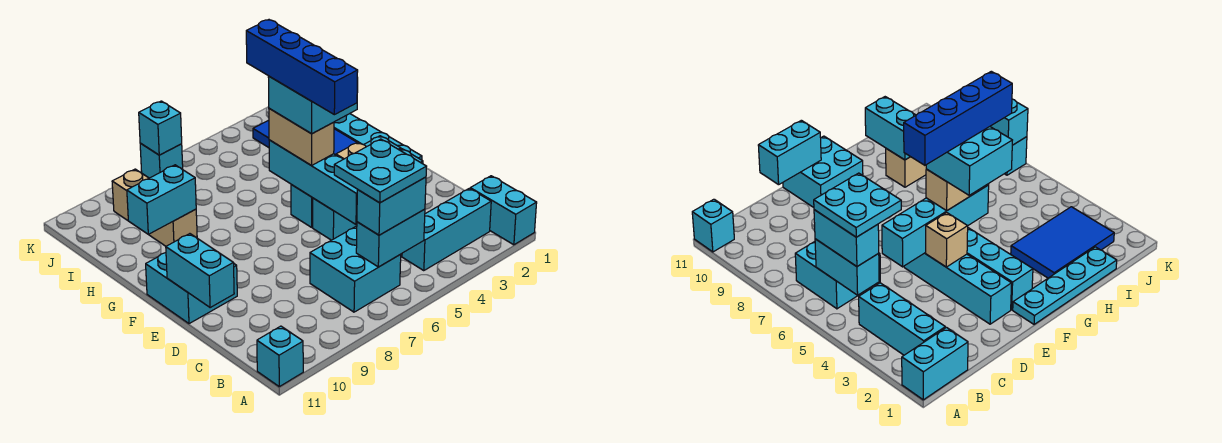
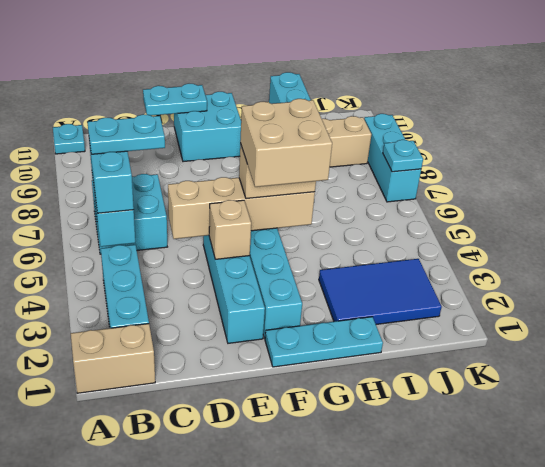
cyan brick A1:B1 level 1 -> tan brick A1:B1 level 1
cyan brick A11 level 1 -> cyan plate A11 level 1
cyan plate B5:C6 level 4 -> cyan plate B6:C6 level 4
cyan brick D5:G5 level 2 -> tan brick D5:G5 level 2
cyan brick D11:E11 level 2 -> cyan plate D11:E11 level 2
blue brick E5:H5 level 5 -> none
cyan plate F1:I1 level 1 -> cyan plate F1:H1 level 1
cyan brick F4:G5 level 4 -> tan brick F4:G5 level 4
cyan brick K7 level 1 -> cyan brick K7:K9 level 1
cyan brick K7 level 2 -> cyan plate K7 level 2

